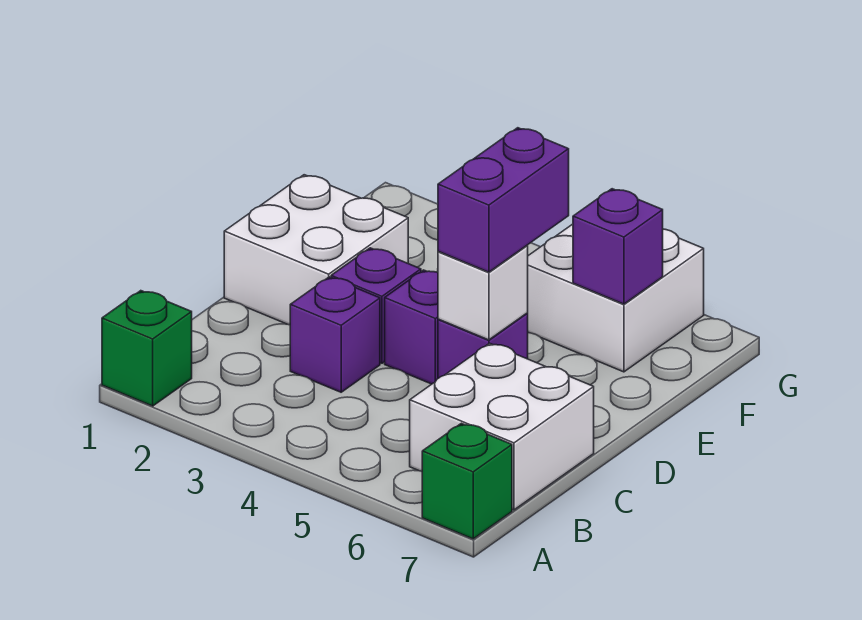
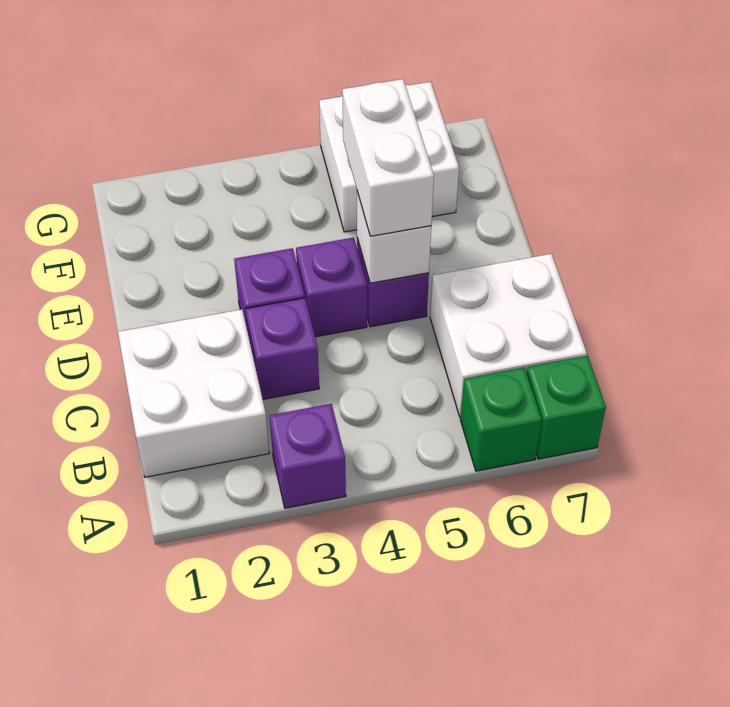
green brick A1 level 1 -> green brick A6 level 1
white brick D1:E2 level 1 -> white brick B1:C2 level 1
purple brick D5:E5 level 3 -> white brick D5:E5 level 3
purple brick F6 level 2 -> purple brick A3 level 1

